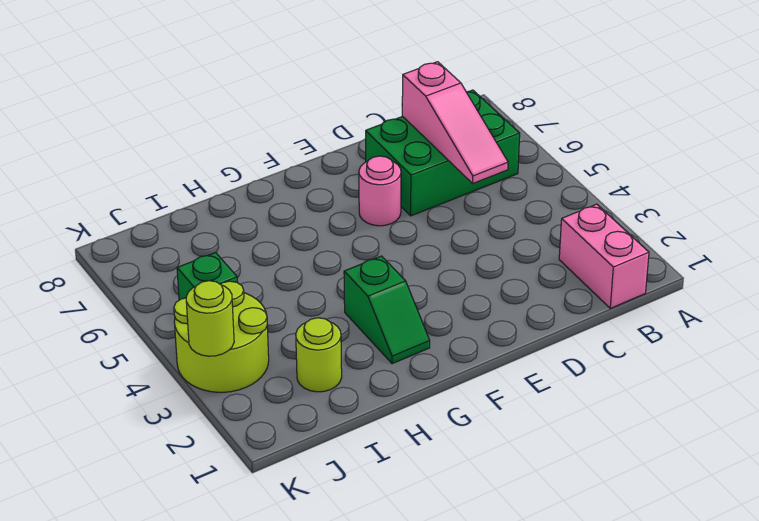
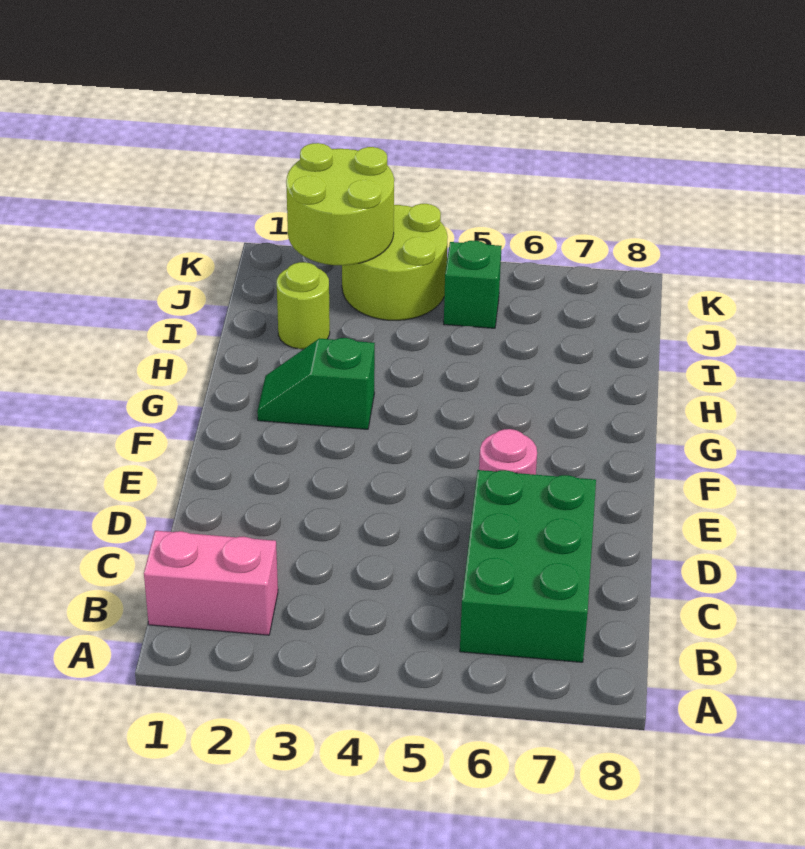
pink slope C5:C7 level 2 top 7 -> none
lime round brick K3 level 2 -> lime round brick J2:K3 level 2

